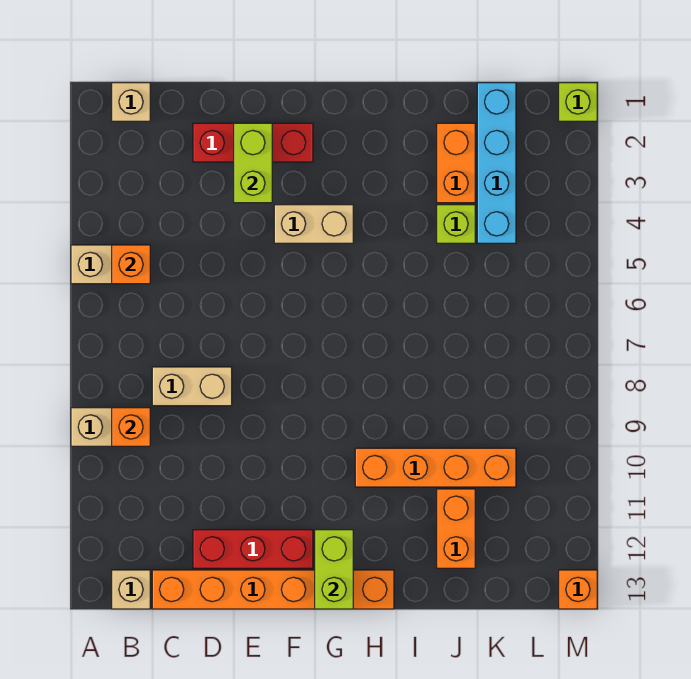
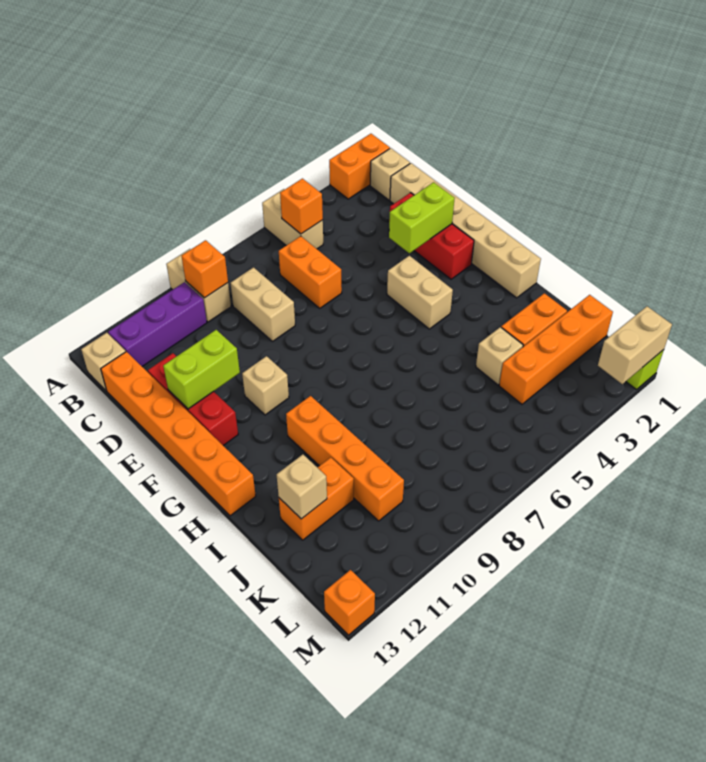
none -> orange brick A1:A2 level 1
none -> purple brick B10:B12 level 1
none -> tan brick C1:H1 level 1
none -> orange brick C6:D6 level 1
none -> tan brick F10 level 1
lime brick G12:G13 level 2 -> lime brick E11:E12 level 2
lime brick J4 level 1 -> tan brick J4 level 1
none -> tan brick J12 level 2
cyan brick K1:K4 level 1 -> orange brick K1:K4 level 1
none -> tan brick M1:M2 level 2

